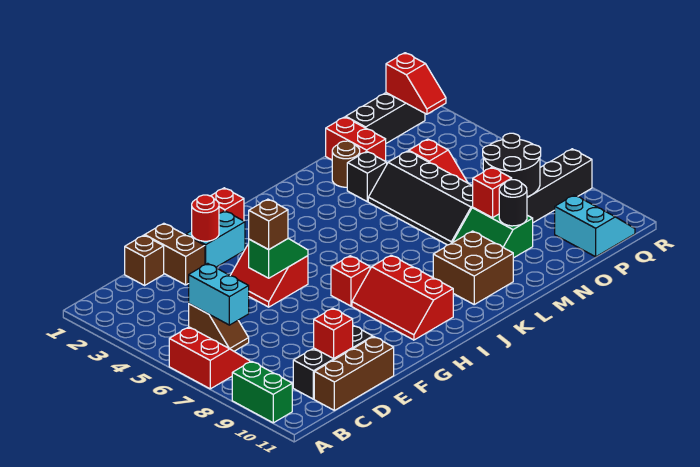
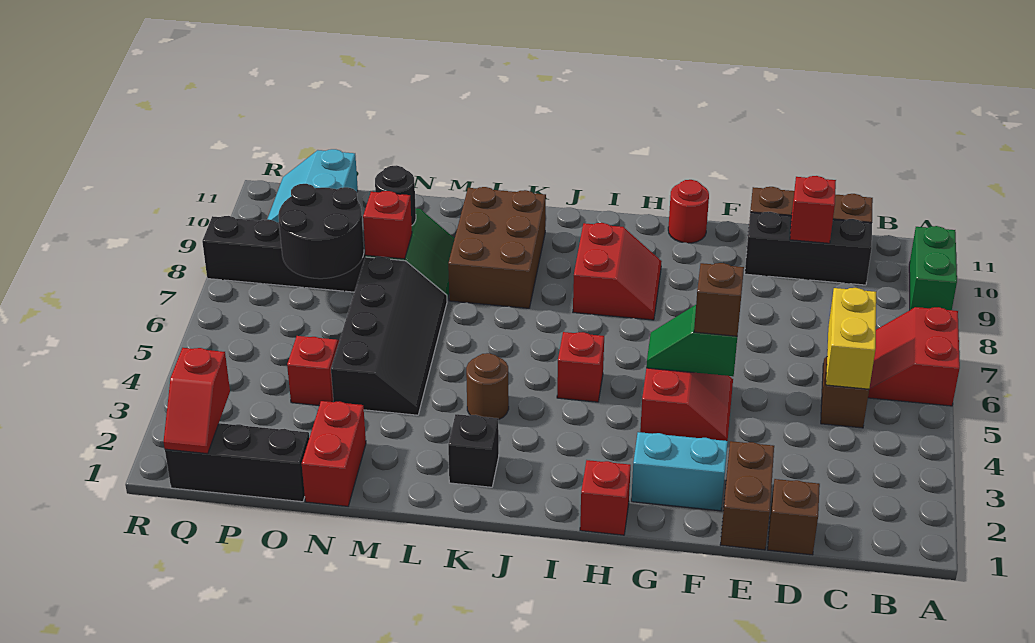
cyan brick C5:C6 level 2 -> yellow brick C5:C6 level 2
red round brick F2 level 2 -> red round brick G11 level 1
red brick H7 level 1 -> red brick I5 level 1
red slope H8:I10 level 1 top I -> red slope H8:I9 level 1 top I
brown brick K9:L10 level 1 -> brown brick K8:L10 level 1
brown round brick M2 level 1 -> brown round brick K4 level 1
black brick M3 level 1 -> black brick K2 level 1
red slope Q1:Q2 level 2 top 1 -> red slope Q1:Q2 level 2 top 2

